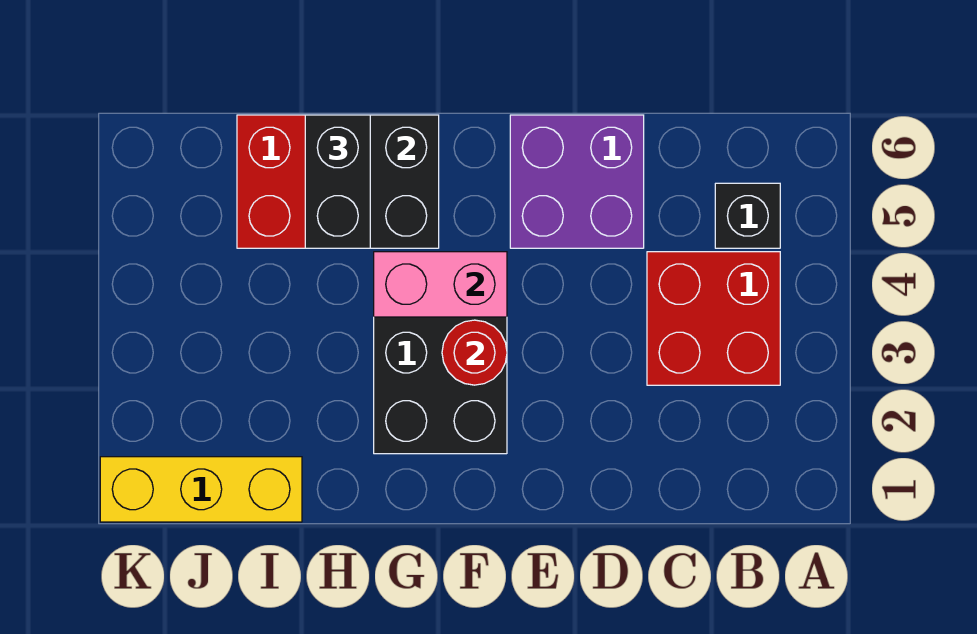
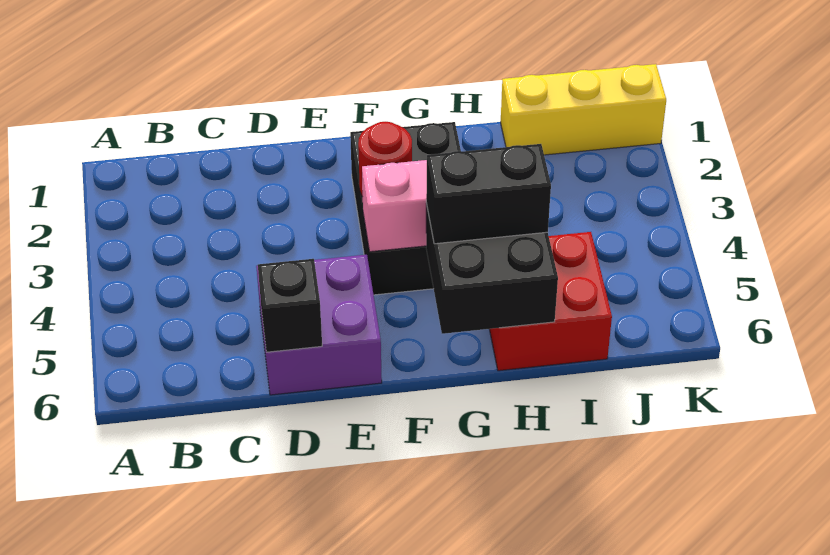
red brick B3:C4 level 1 -> none
black brick B5 level 1 -> black brick D6 level 2
black brick H5:H6 level 3 -> black brick G5:H5 level 3

